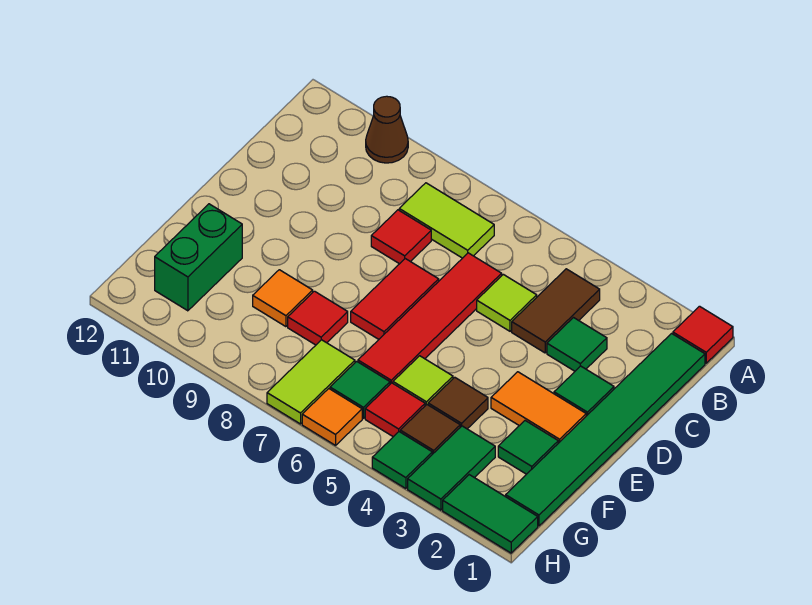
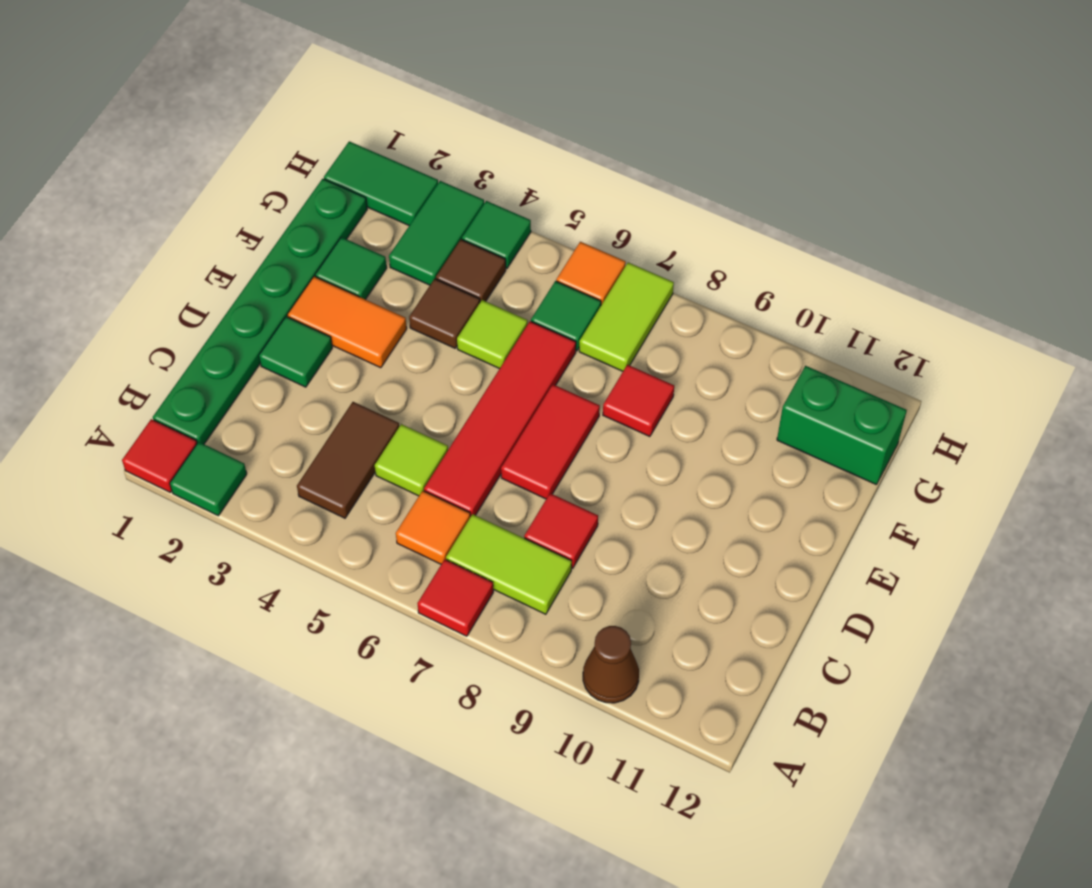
green tile B1:G1 level 1 -> green plate B1:G1 level 1
green tile C3 level 1 -> green tile A2 level 1
orange tile F9 level 1 -> orange tile B6 level 1
green brick F11:G11 level 1 -> green brick G11:G12 level 1
red tile G5 level 1 -> red tile A7 level 1

